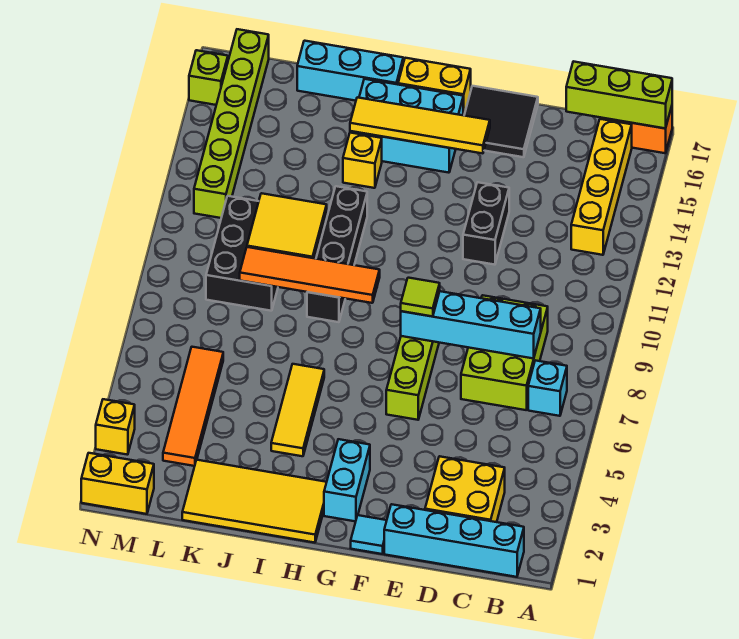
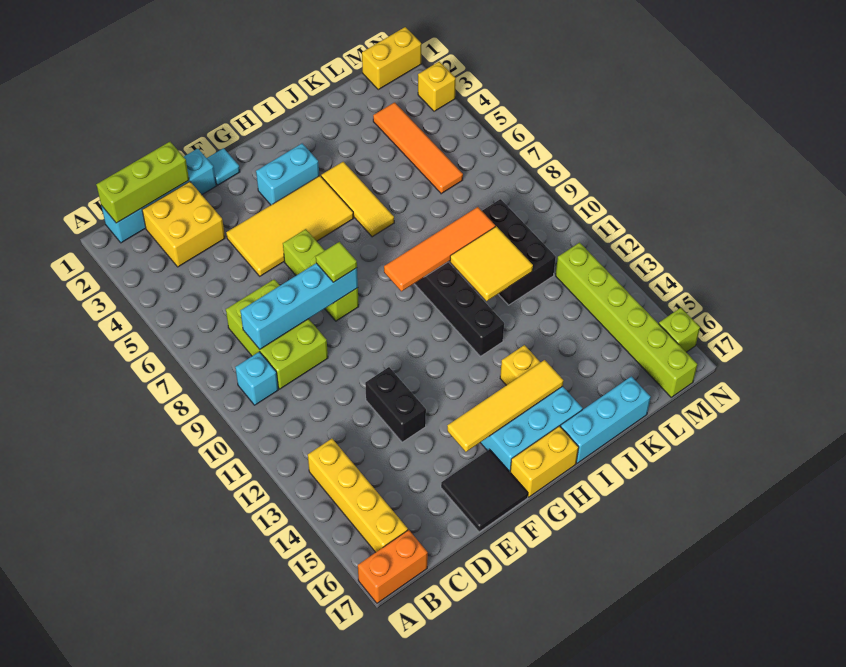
lime brick A17:C17 level 2 -> lime brick B1:D1 level 2
cyan brick B7 level 1 -> cyan brick B9 level 1
cyan brick G2:G3 level 1 -> cyan brick G3:H3 level 1
yellow tile H1:K2 level 1 -> yellow tile E4:H5 level 1

